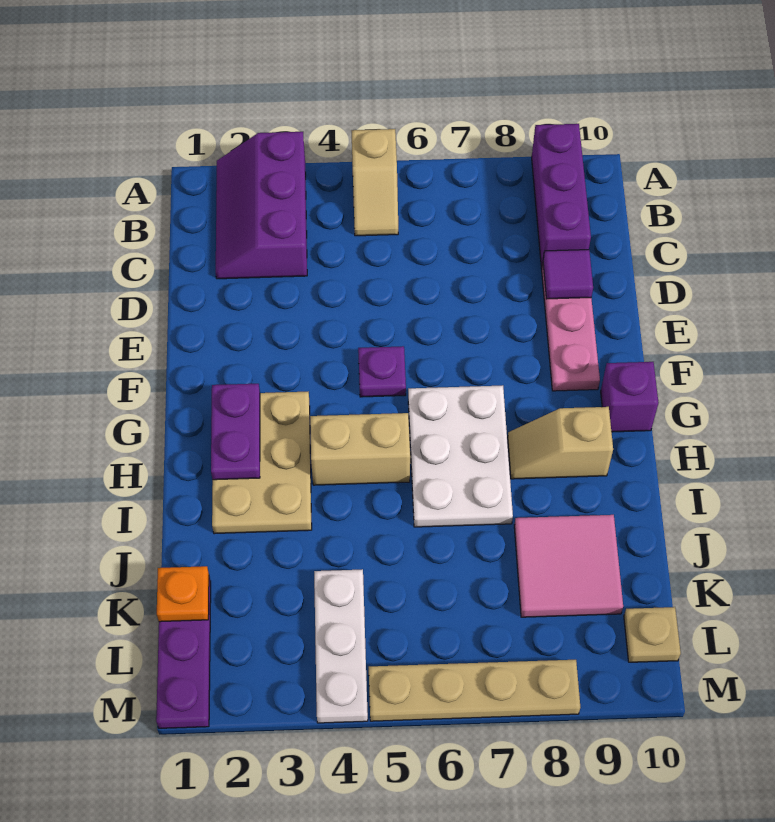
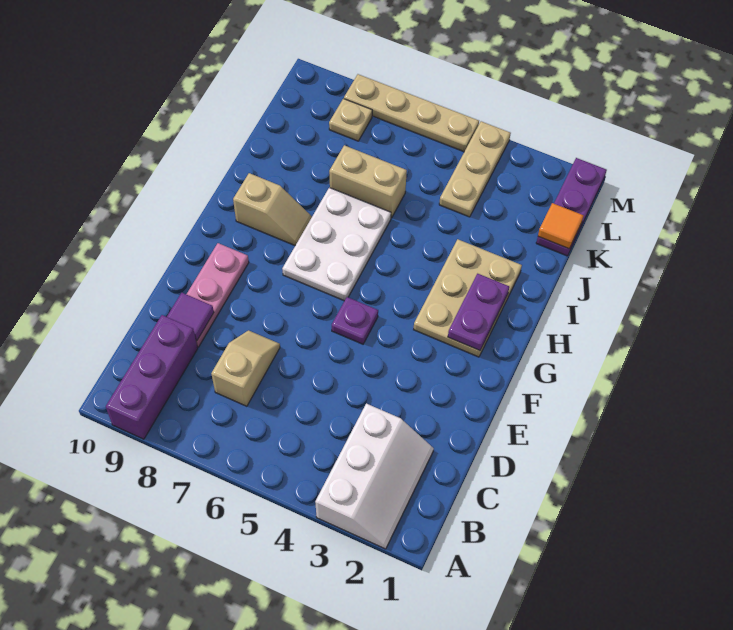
purple slope A2:C3 level 1 top 3 -> white slope A2:C3 level 1 top 3
tan slope A5:B5 level 1 top A -> tan slope C7:D7 level 1 top C
purple brick G10 level 1 -> none
tan brick H4:H5 level 1 -> tan brick J6:J7 level 1
pink tile J8:K9 level 1 -> none
orange plate K1 level 2 -> orange tile K1 level 2
white plate K4:M4 level 1 -> tan plate K4:M4 level 1
tan plate L10 level 1 -> tan plate L8 level 1

